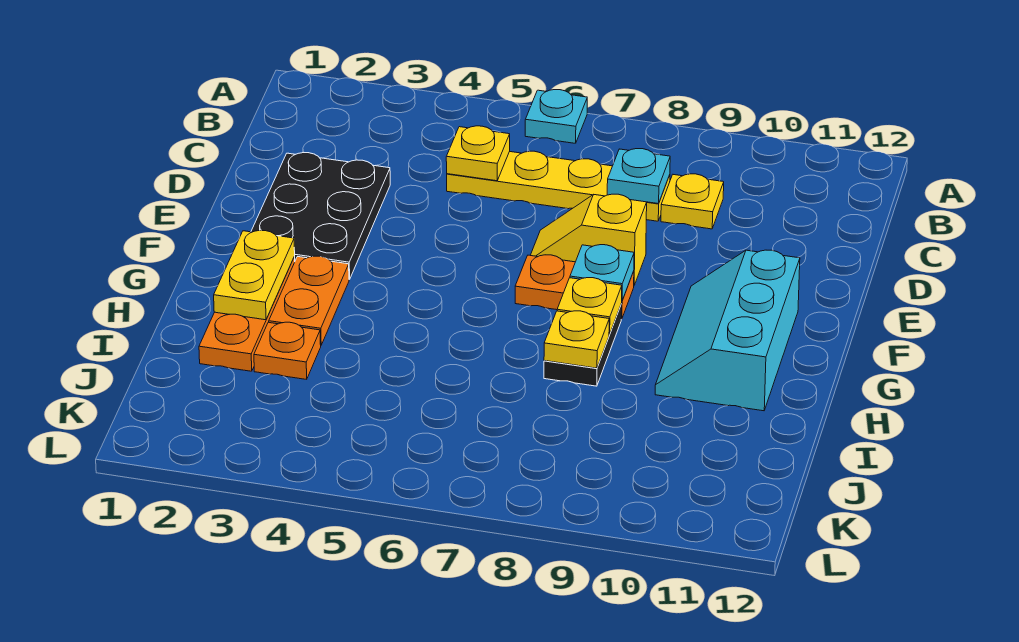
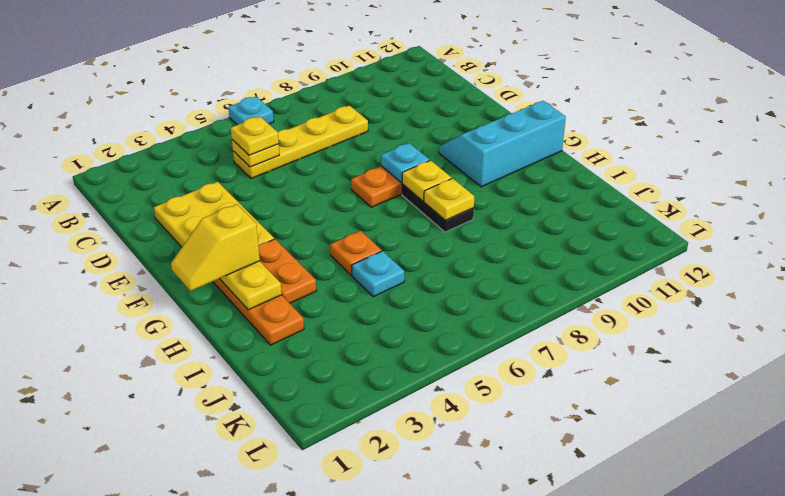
cyan plate C8 level 2 -> cyan plate I5 level 1
yellow plate C9 level 1 -> yellow plate C5 level 3
black plate D2:F3 level 1 -> yellow plate D2:F3 level 1
yellow slope E7:E8 level 1 top 8 -> yellow slope G1:G2 level 3 top 2
cyan slope F10:H11 level 1 top 11 -> cyan slope F10:G12 level 1 top G
orange plate I3 level 1 -> orange plate H5 level 1

